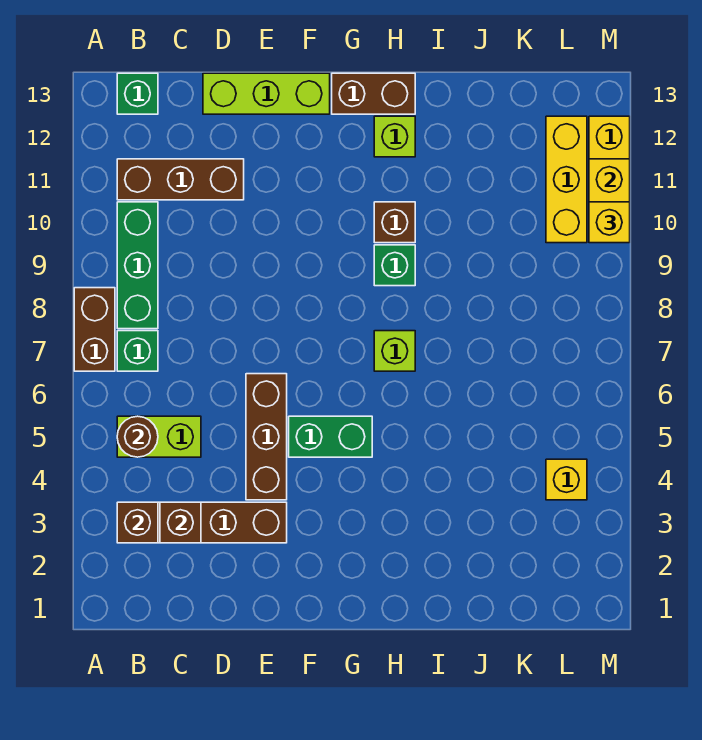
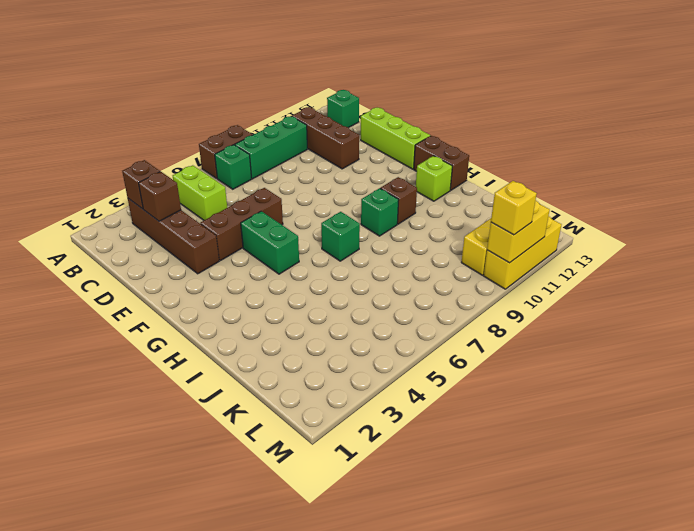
brown round brick B5 level 2 -> none
lime brick H7 level 1 -> green brick H7 level 1
yellow brick L4 level 1 -> none

